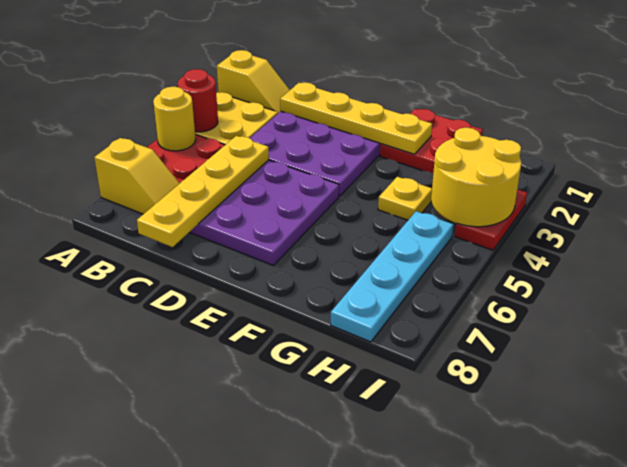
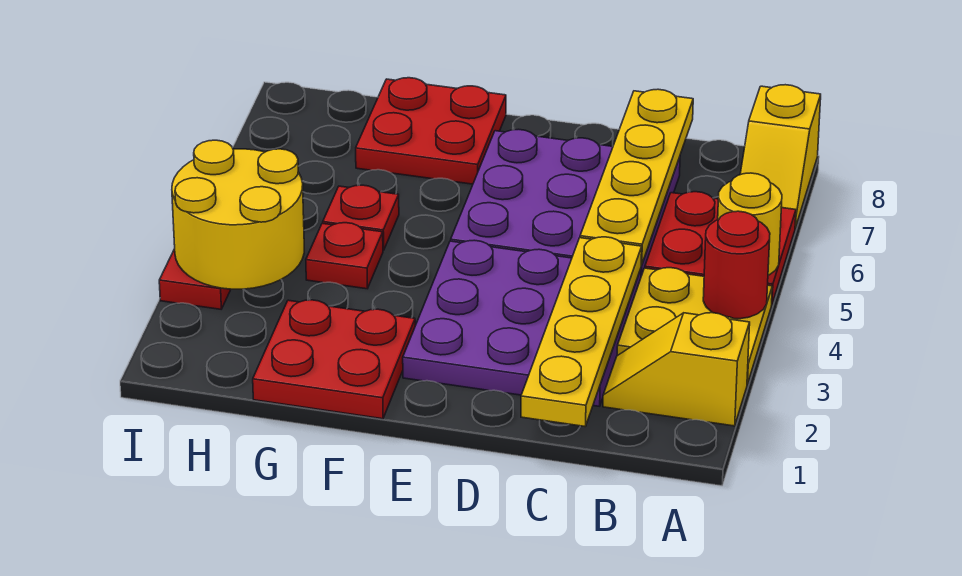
yellow slope A7:B7 level 1 top A -> yellow slope A7:A8 level 1 top 8
yellow plate C2:F2 level 2 -> yellow plate C1:C4 level 2
none -> red plate F7:G8 level 1
yellow plate G4 level 1 -> red plate G4 level 1
none -> red plate G5 level 1
cyan plate H5:H8 level 1 -> none

